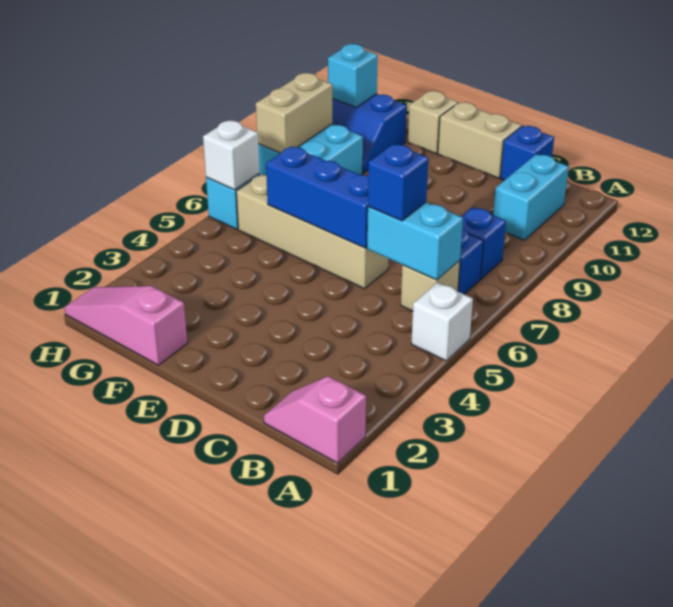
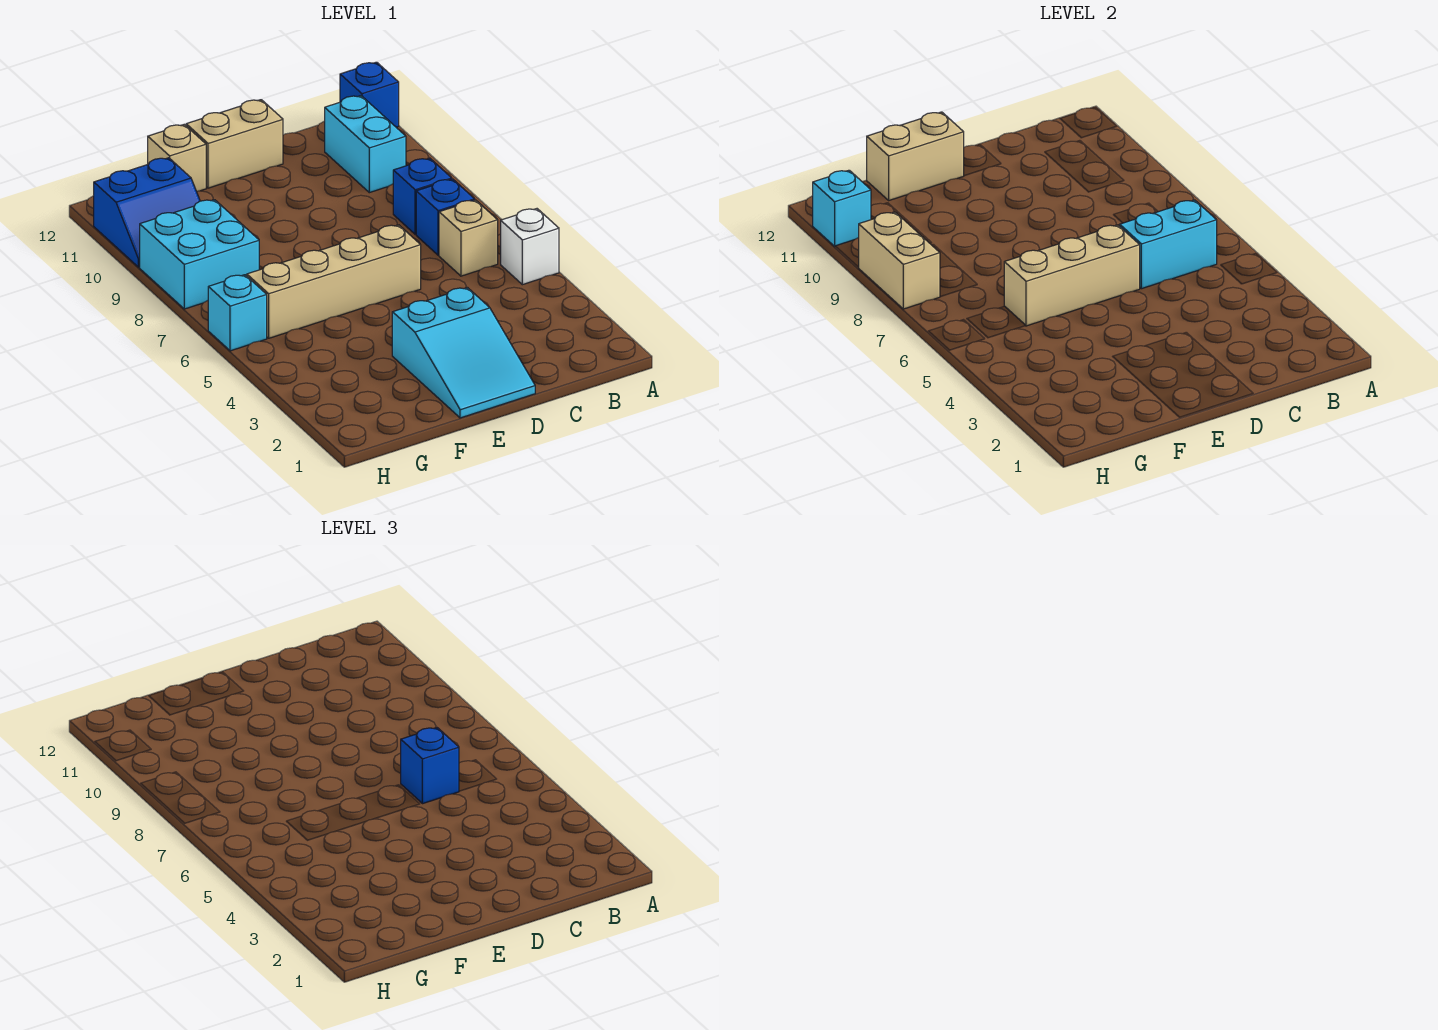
pink slope A1:B1 level 1 top A -> none
blue brick C12 level 1 -> blue brick A12 level 1
none -> cyan slope D1:E3 level 1 top 3
blue brick D6:F6 level 2 -> tan brick D6:F6 level 2
none -> tan brick E12:F12 level 2
pink slope F1:H1 level 1 top F -> none
white brick H6 level 2 -> none

